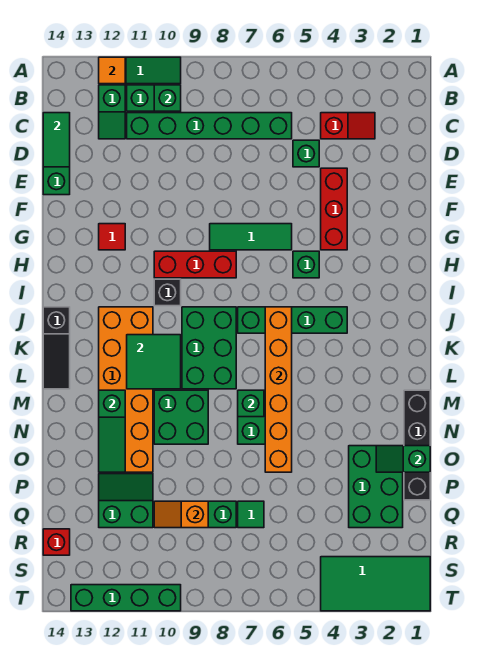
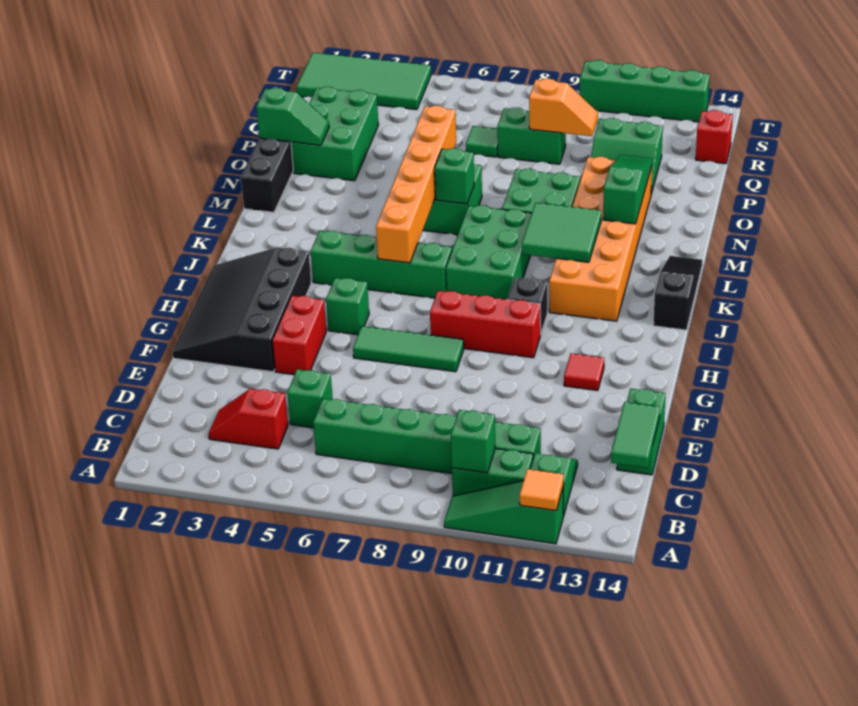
red brick E4:G4 level 1 -> red brick F4:G4 level 1
none -> black slope F1:I3 level 1 top 3

